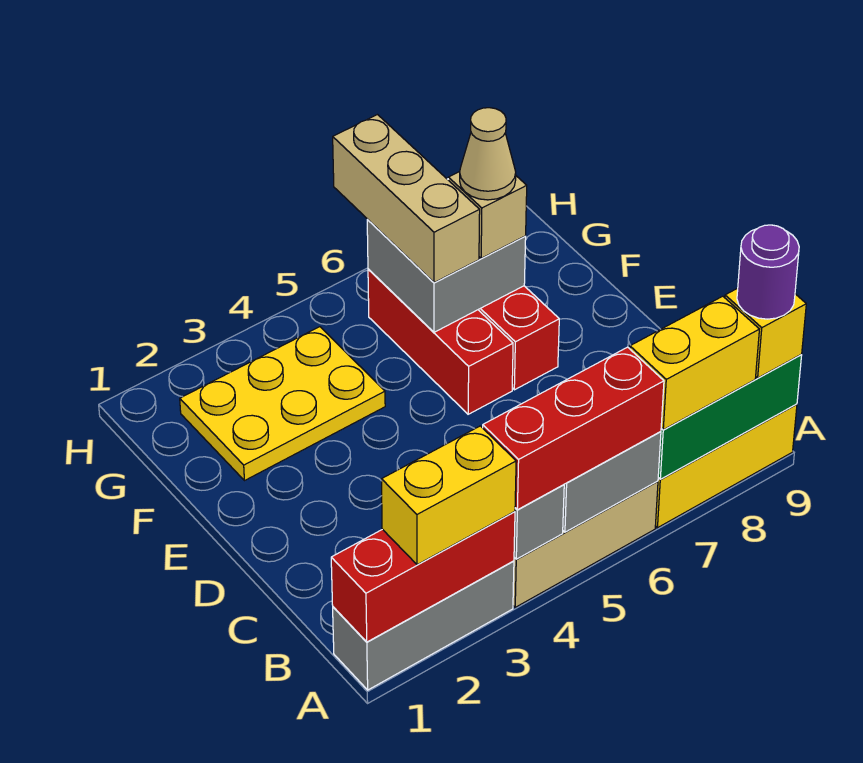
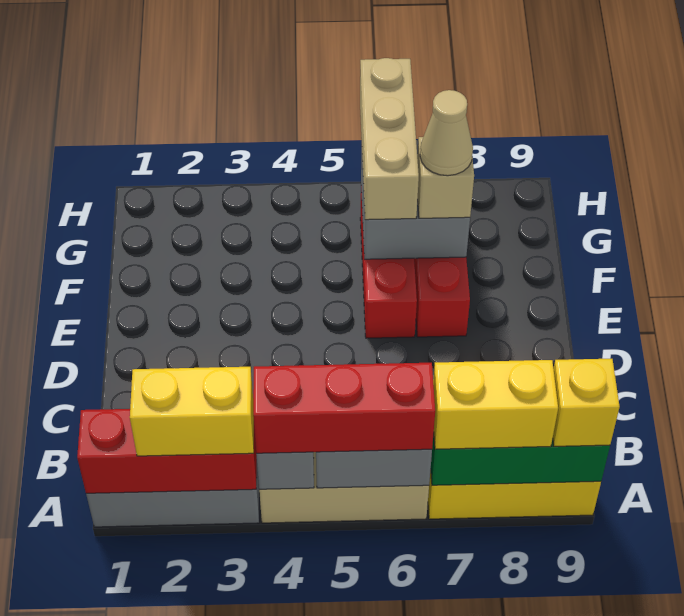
purple round brick A9 level 4 -> none
yellow plate F2:G4 level 1 -> none

